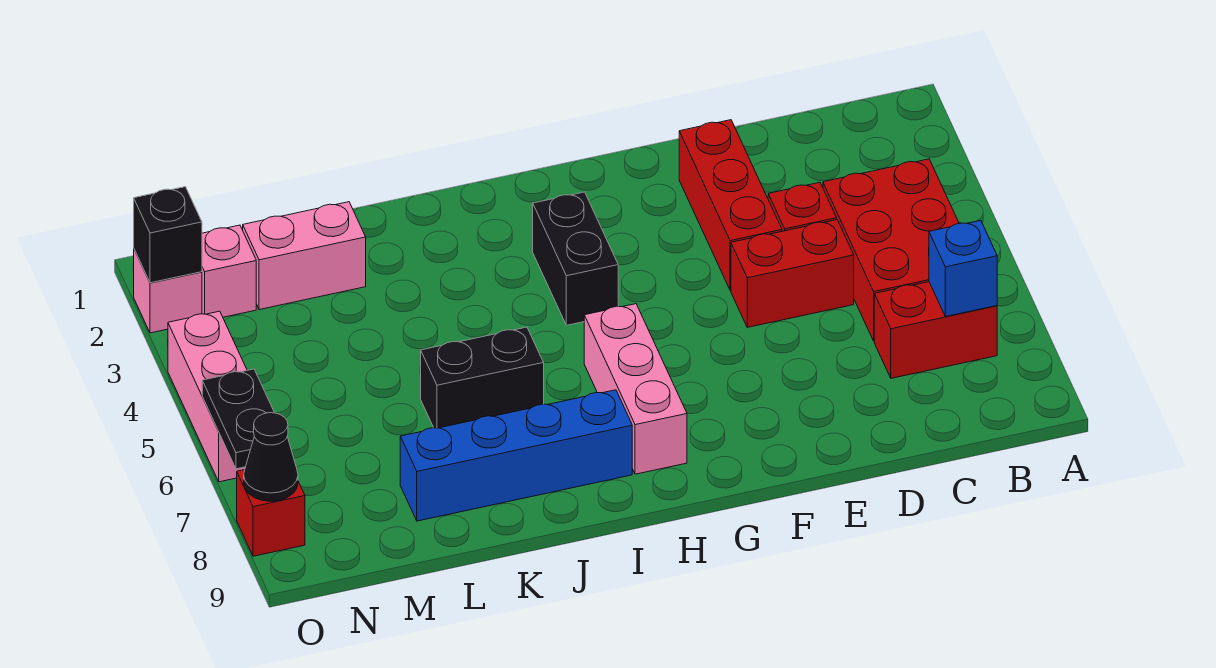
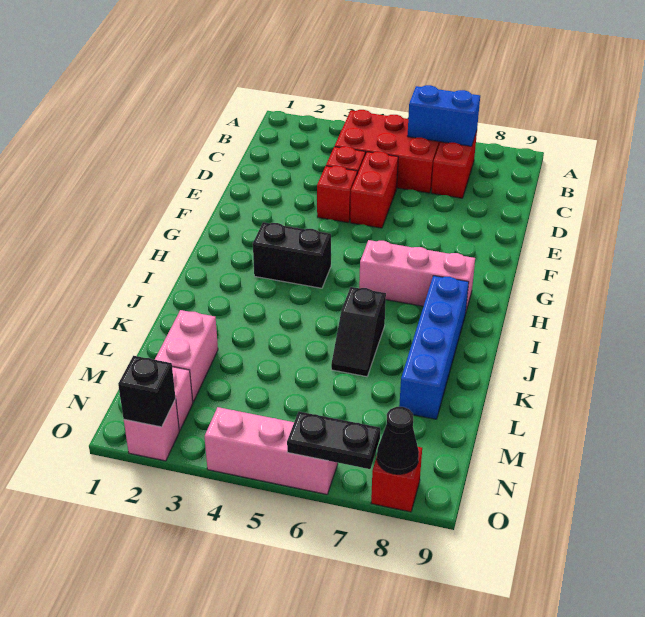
blue brick B7 level 2 -> blue brick B6:B7 level 2
red brick E2:E4 level 1 -> red brick E4 level 1
black brick J6:K6 level 1 -> black slope J6:K6 level 1 top J

